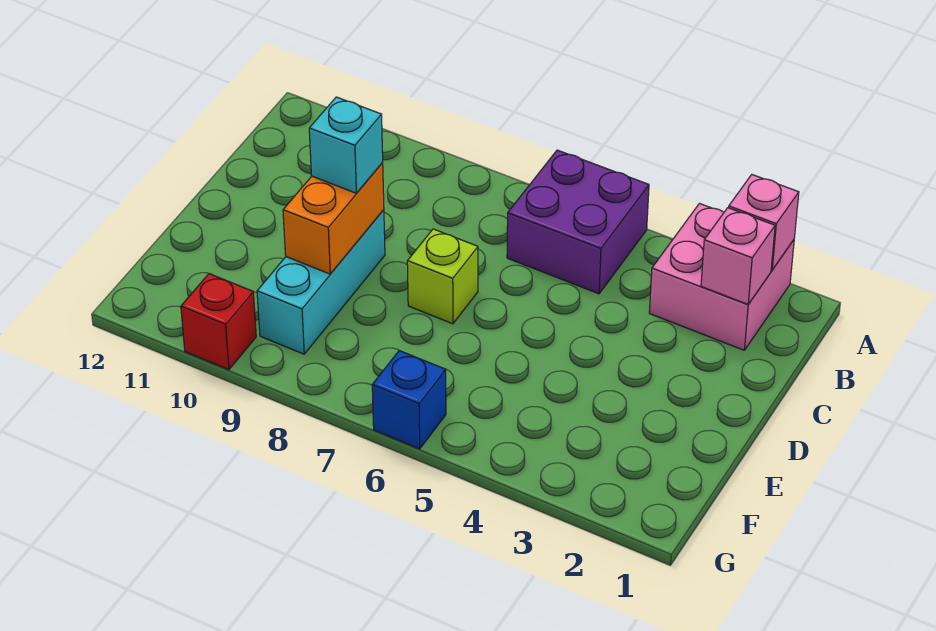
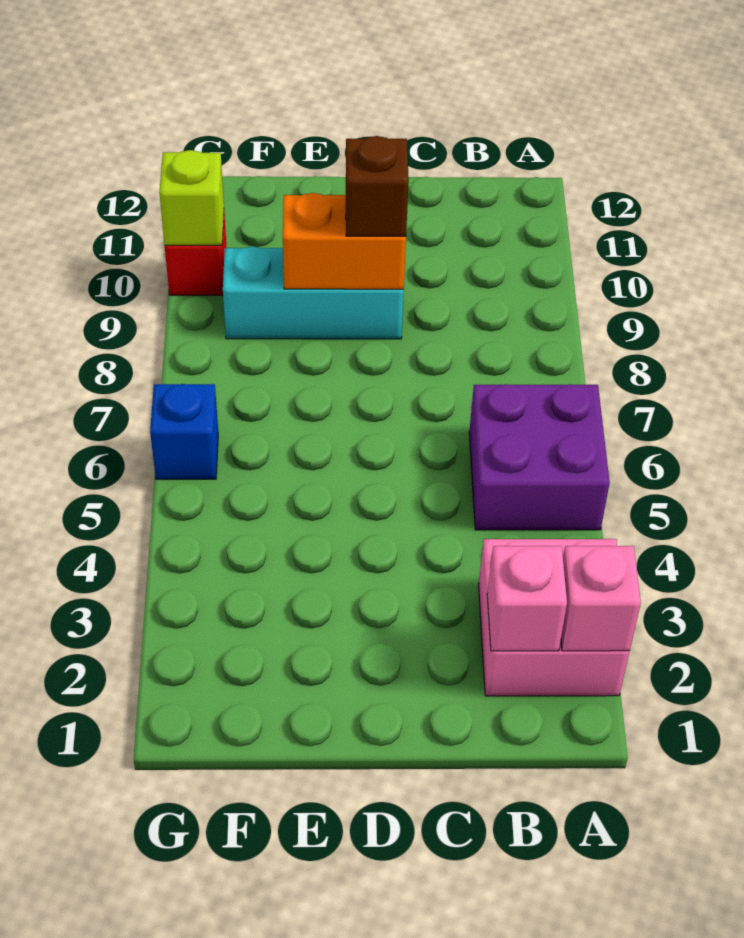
lime brick D7 level 1 -> lime brick G10 level 2
cyan brick D9 level 3 -> brown brick D9 level 3

